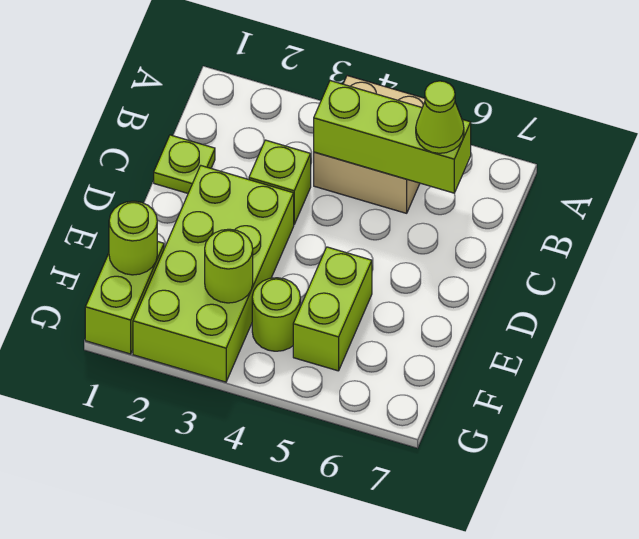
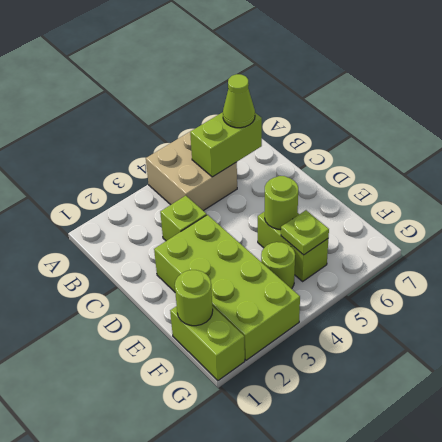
lime brick B4:B6 level 2 -> lime brick B5:B6 level 2
lime plate C1 level 1 -> lime plate F5 level 2
lime round brick F3 level 2 -> lime round brick E5 level 2

